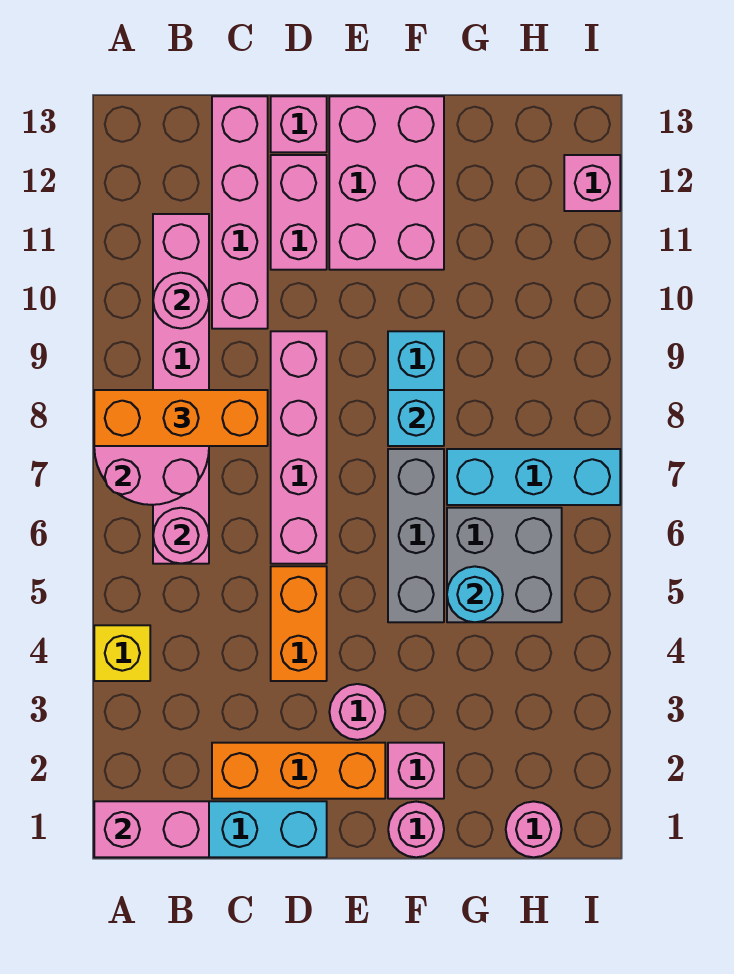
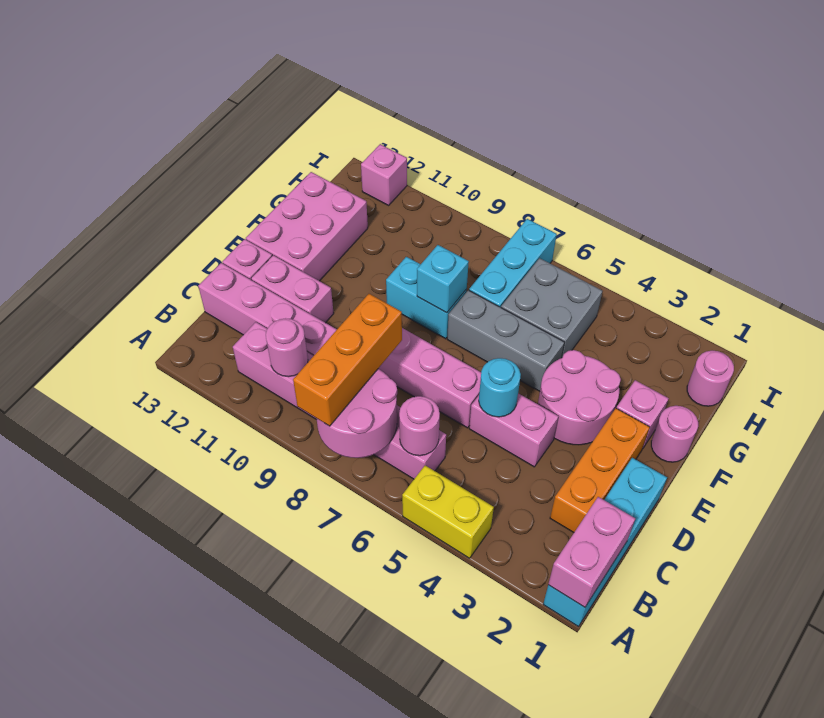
yellow brick A4 level 1 -> yellow brick A4:A5 level 1
orange brick D4:D5 level 1 -> pink brick D4:D5 level 1
pink round brick E3 level 1 -> pink round brick E3:F4 level 1
pink brick E11:F13 level 1 -> pink brick E12:G13 level 1
cyan round brick G5 level 2 -> cyan round brick D5 level 2

